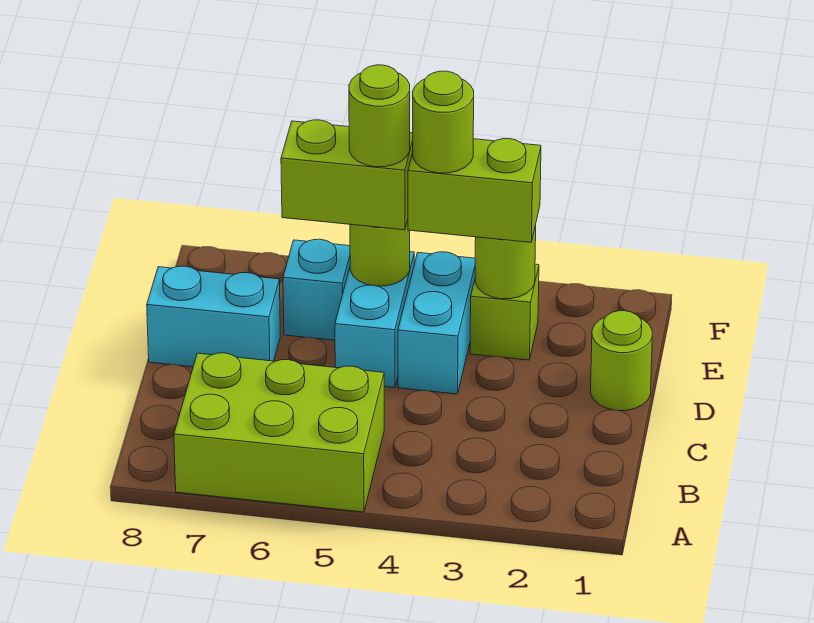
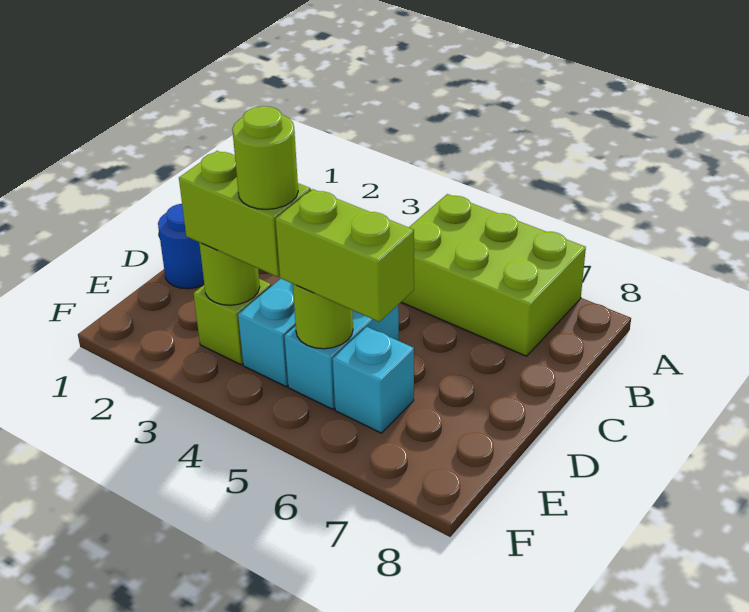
lime round brick D1 level 1 -> blue round brick D1 level 1
cyan brick D7:D8 level 1 -> none
lime round brick E5 level 4 -> none

